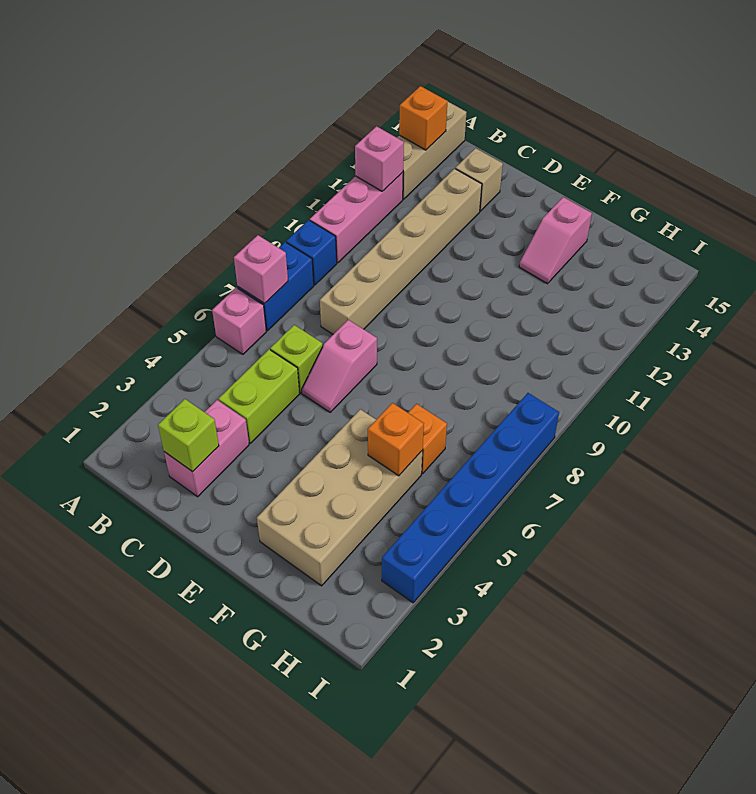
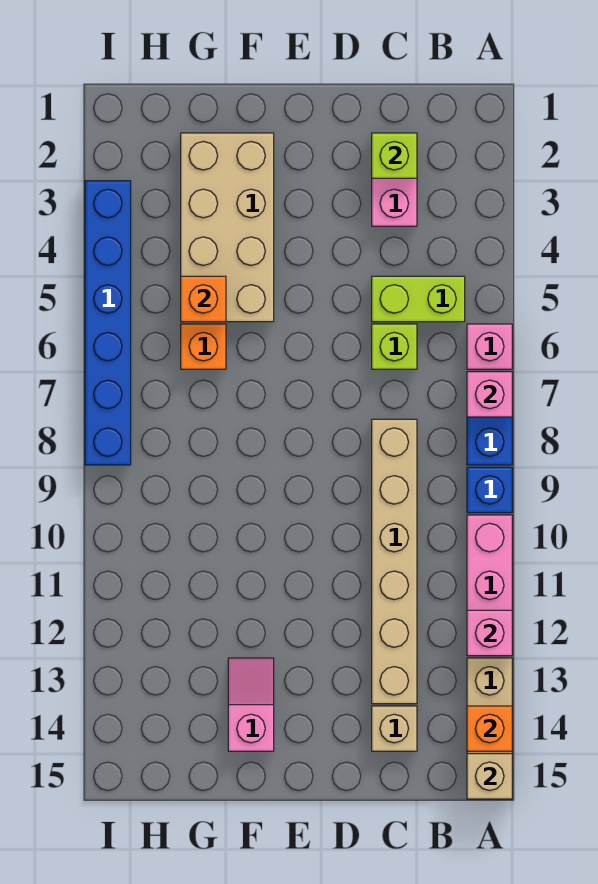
none -> tan brick A15 level 2
lime brick C4:C5 level 1 -> lime brick B5:C5 level 1
pink slope D6:D7 level 1 top 7 -> none

